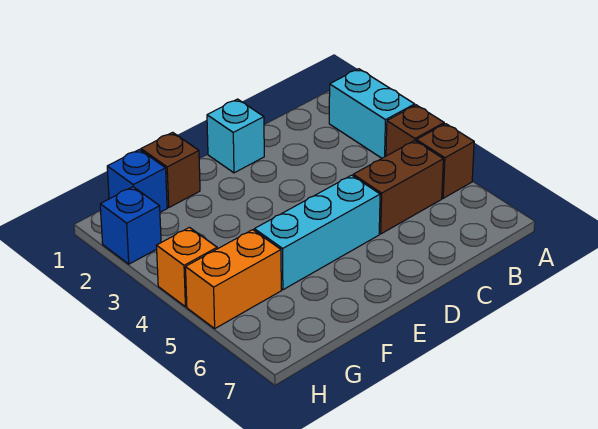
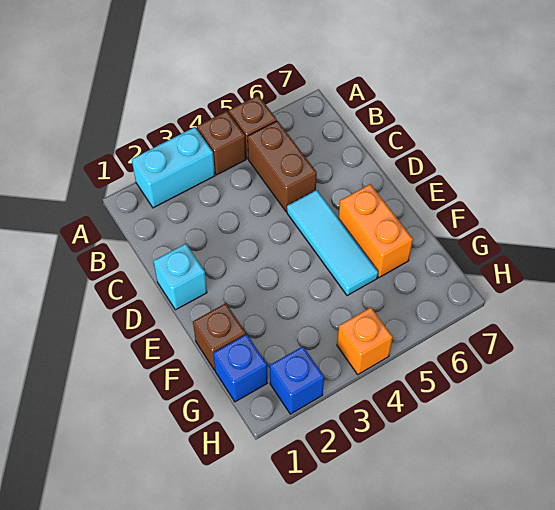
cyan brick D5:F5 level 1 -> cyan tile D5:F5 level 1
orange brick G5:H5 level 1 -> orange brick E6:F6 level 1

